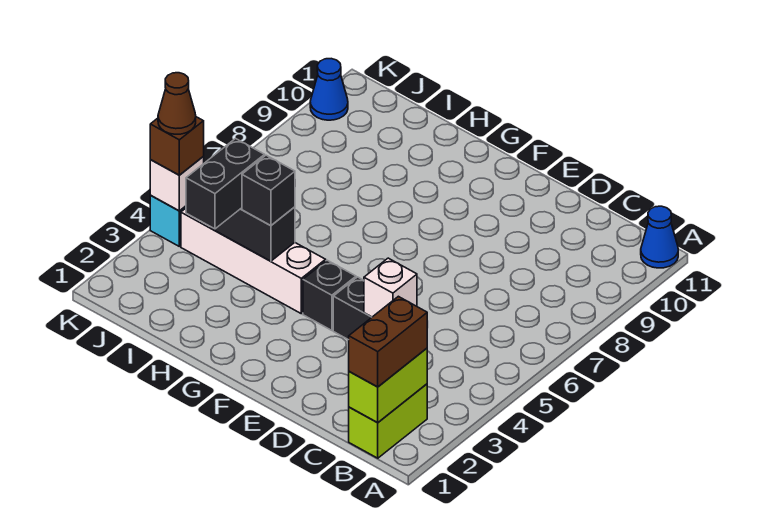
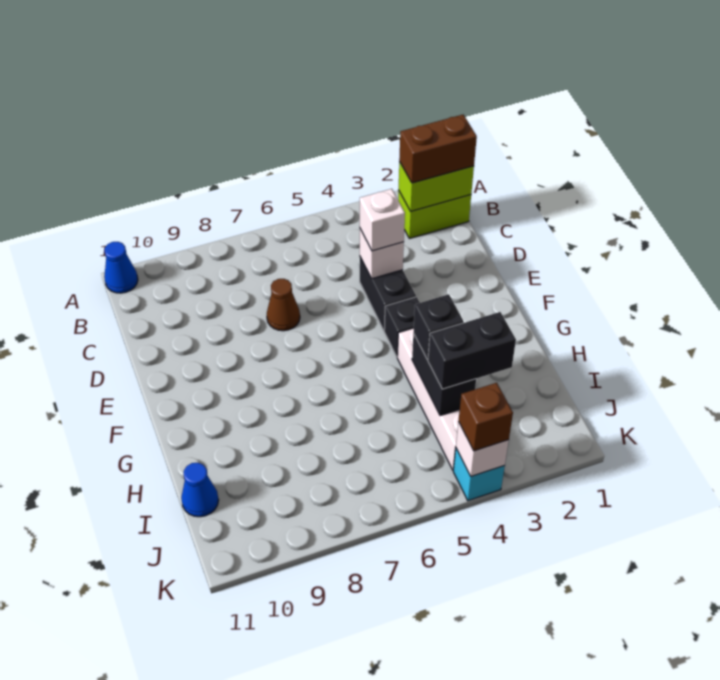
none -> white brick D4 level 3
brown cone K4 level 4 -> brown cone D7 level 1
blue cone K10 level 1 -> blue cone I11 level 1

